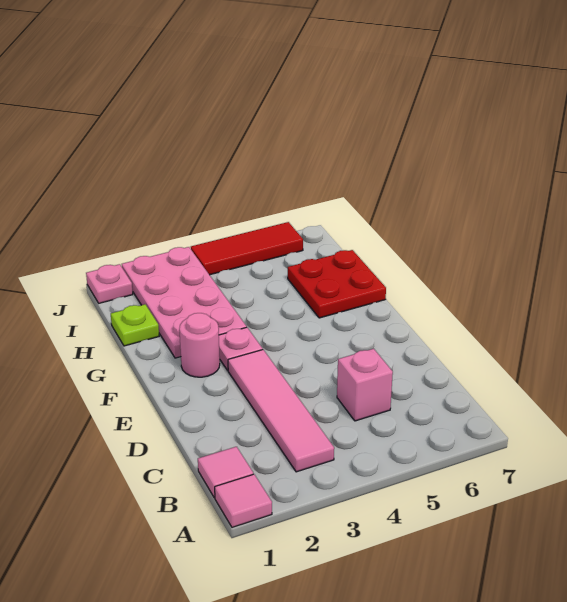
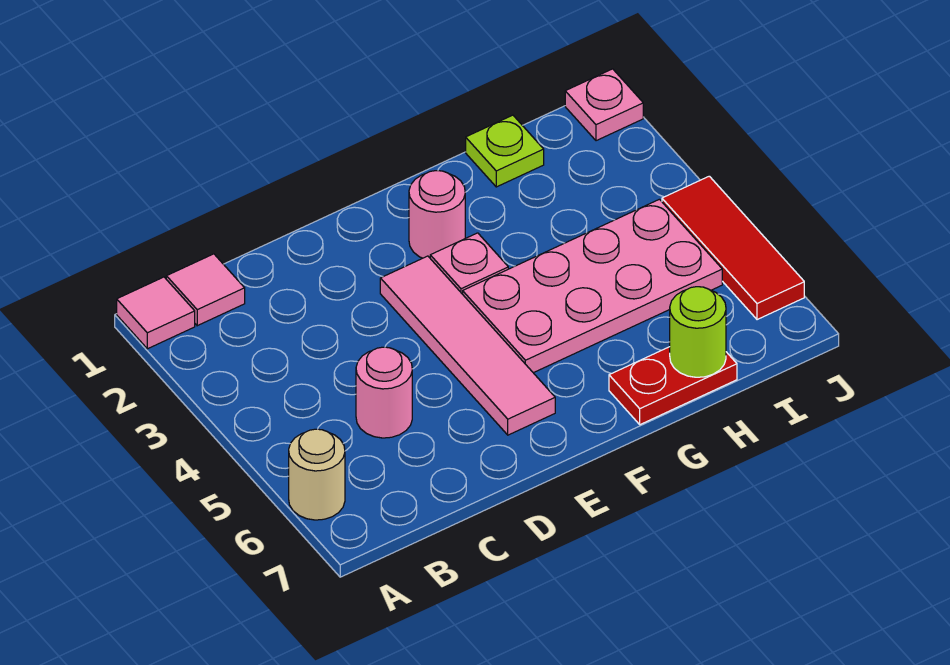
none -> tan round brick A6 level 1
pink tile B3:E3 level 1 -> pink tile E3:E6 level 1
pink brick C5 level 1 -> pink round brick C5 level 1
pink plate G2:J3 level 1 -> pink plate F4:I5 level 1
red plate G6:H7 level 1 -> red plate G7:H7 level 1
none -> lime round brick H7 level 2

